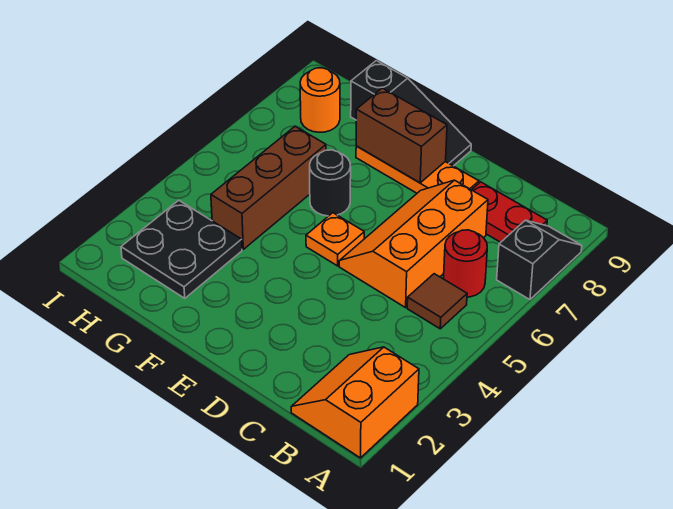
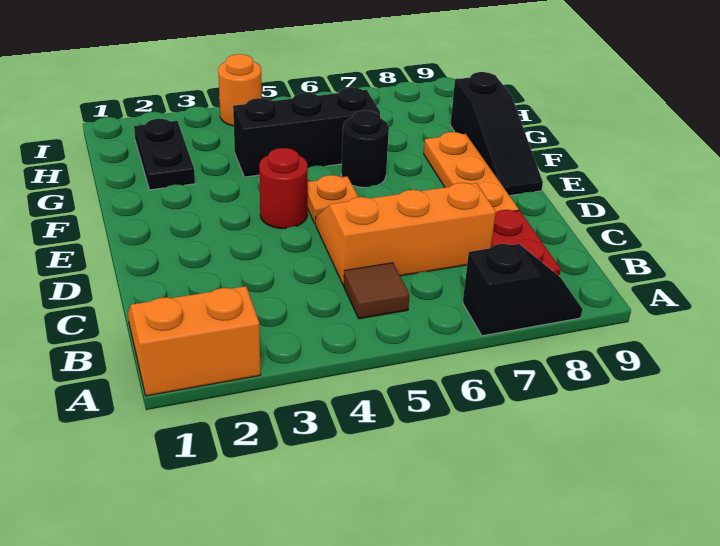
red round brick B6 level 1 -> red round brick E4 level 1
brown brick E8:F8 level 2 -> none
black plate G2:H3 level 1 -> black plate G2:H2 level 1
brown brick G4:G6 level 1 -> black brick G4:G6 level 1
orange round brick H8 level 1 -> orange round brick I4 level 1

